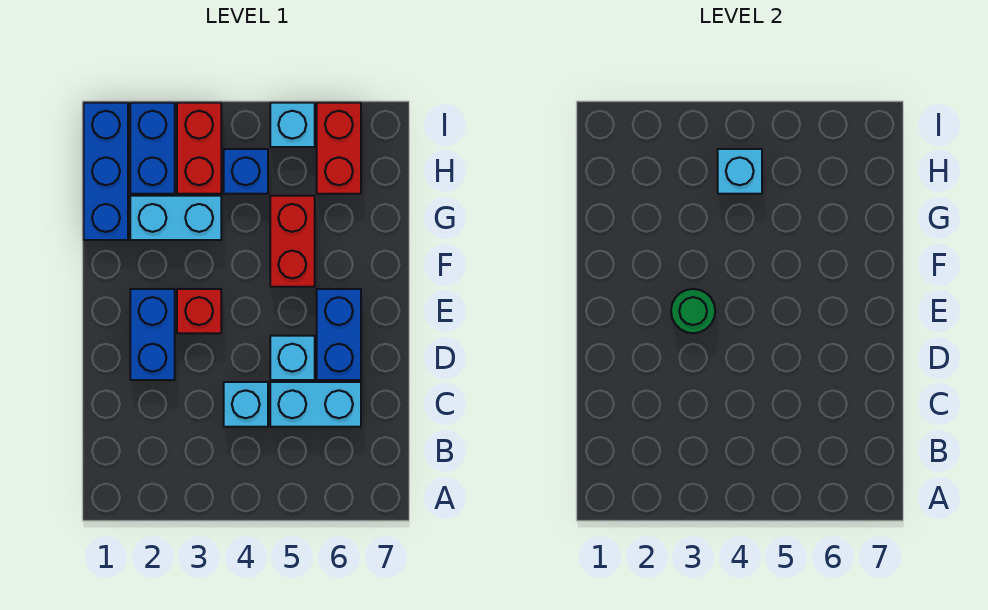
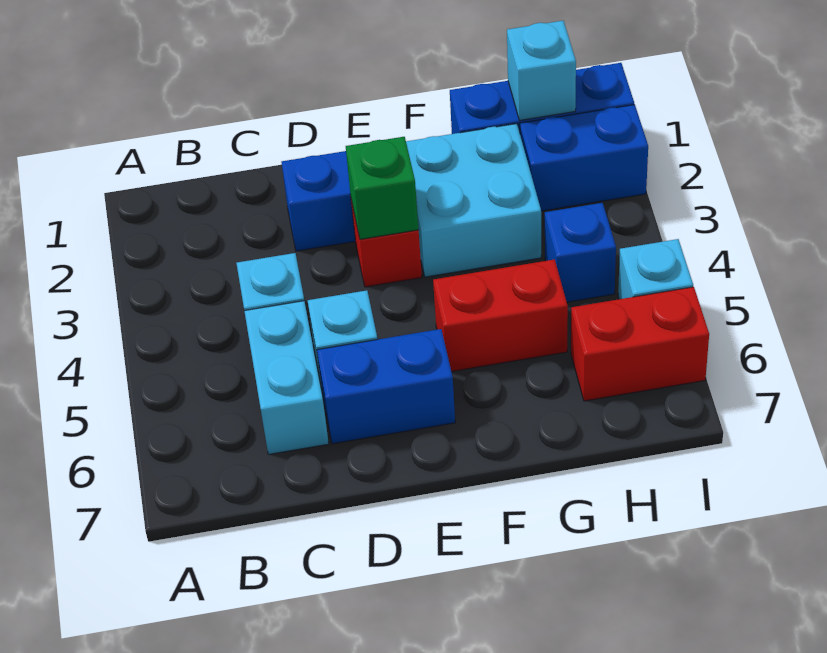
green round brick E3 level 2 -> green brick E3 level 2
cyan brick G2:G3 level 1 -> cyan brick F2:G3 level 1
red brick H3:I3 level 1 -> none
cyan brick H4 level 2 -> cyan brick H1 level 2

